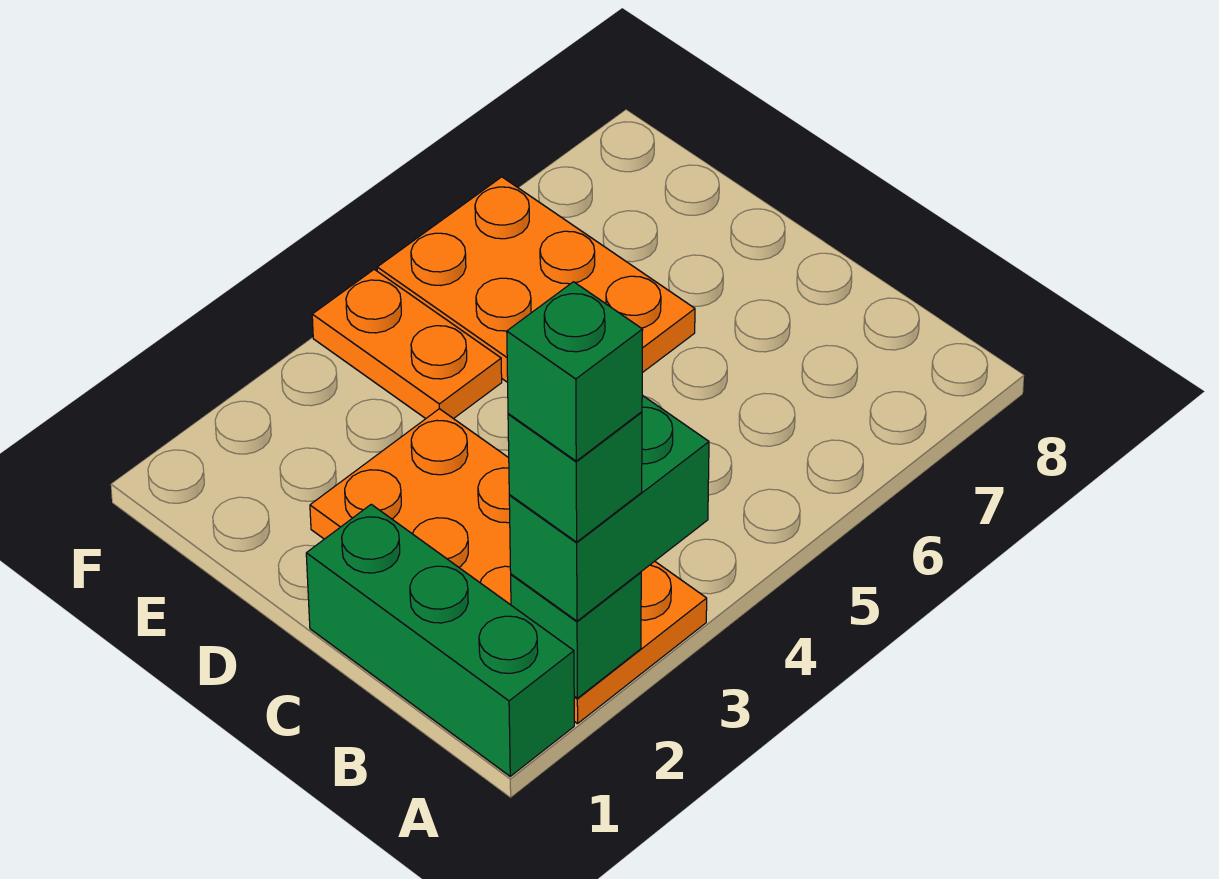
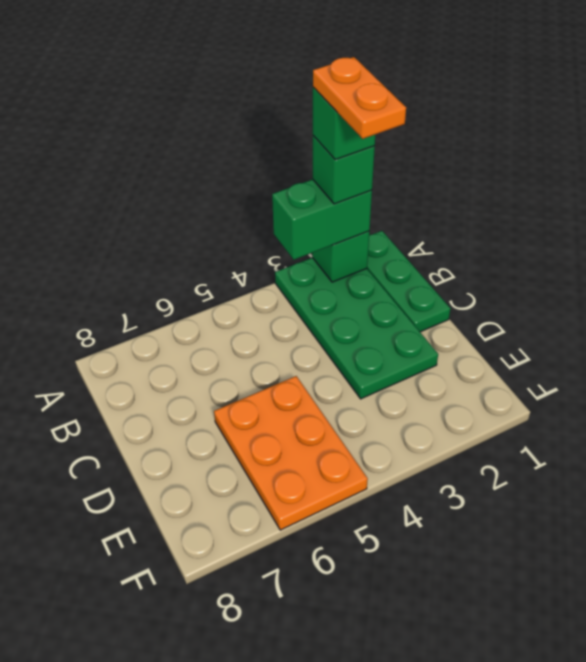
green brick A1:C1 level 1 -> green plate A1:C1 level 1
orange plate A2:D3 level 1 -> green plate A2:D3 level 1
orange plate E4:F4 level 1 -> orange plate A2:B2 level 6

